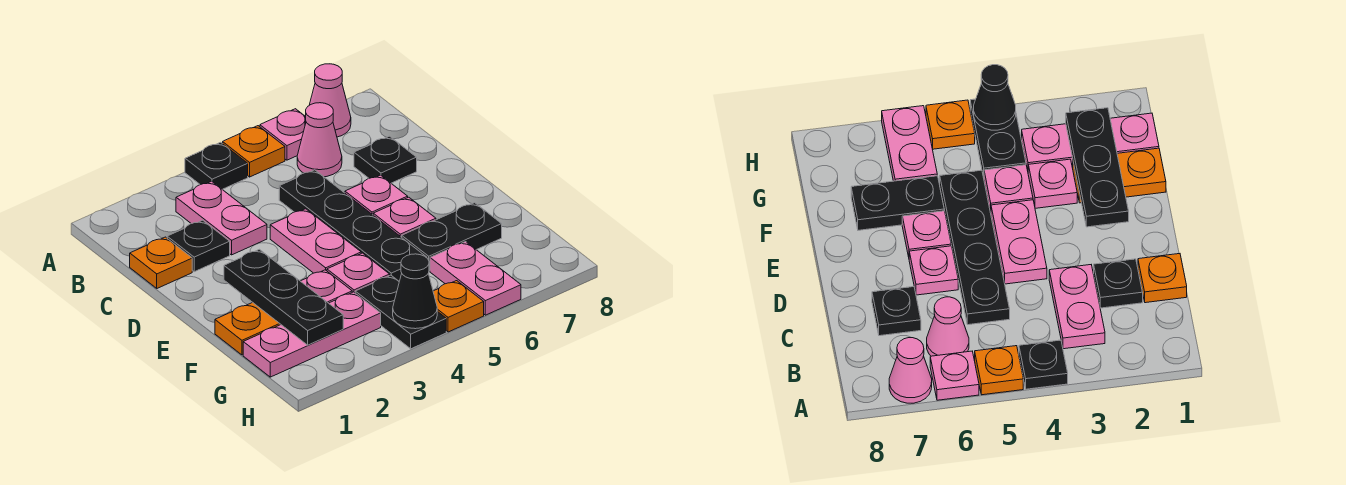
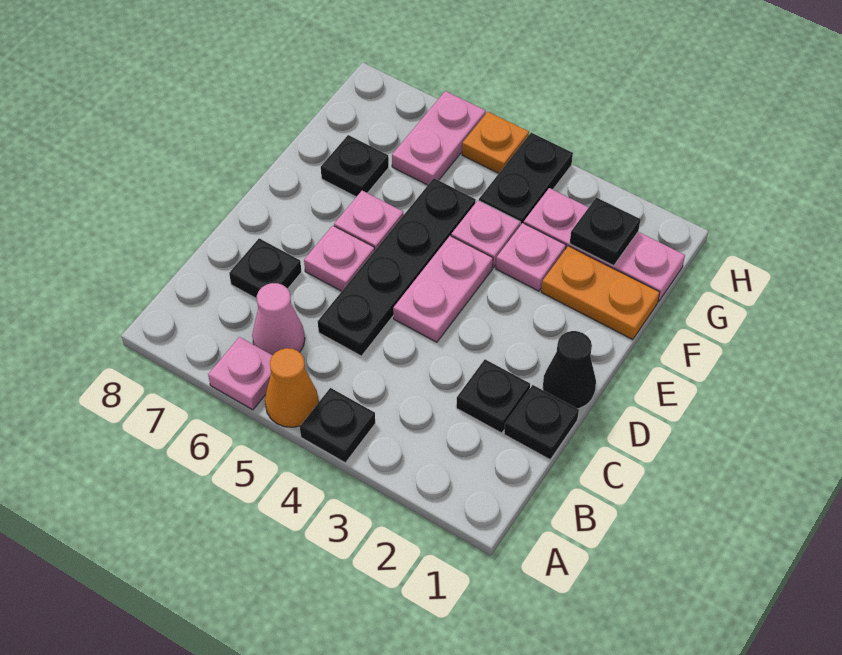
orange plate A5 level 1 -> orange cone A5 level 1
pink cone A7 level 1 -> none
pink plate B3:C3 level 1 -> none
orange plate C1 level 1 -> black plate C1 level 1
black plate E2:G2 level 2 -> black plate G2 level 2
black plate F6:F7 level 1 -> black plate F7 level 1
black cone H4 level 2 -> black cone D1 level 1

